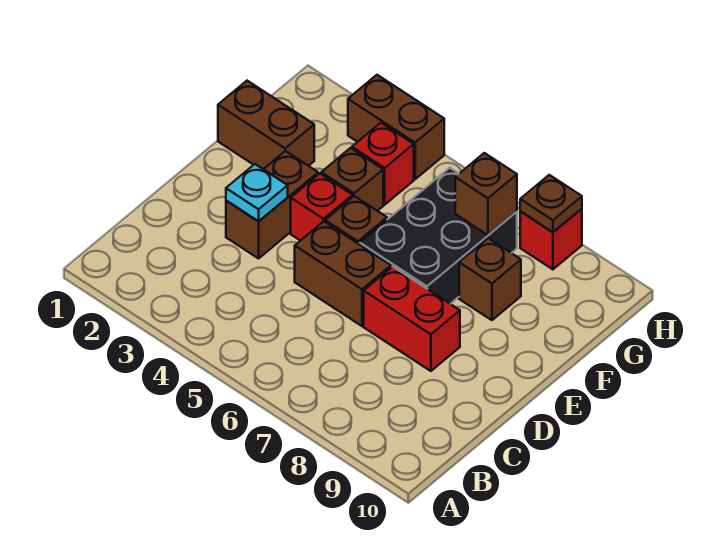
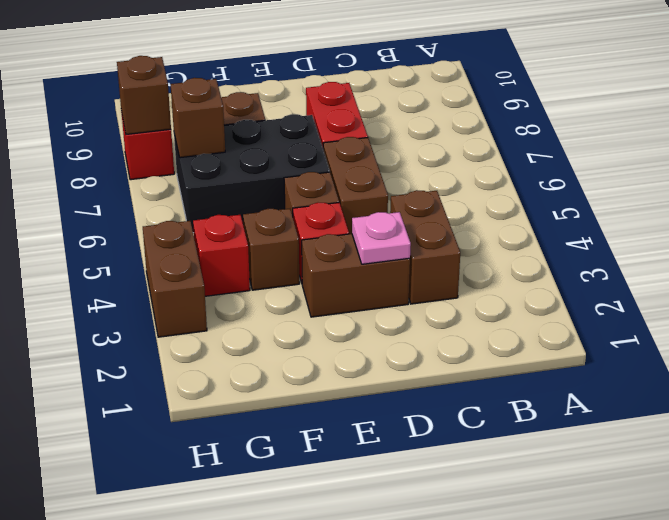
cyan plate D3 level 2 -> pink plate D3 level 2
brown brick F1:F2 level 1 -> brown brick C3:C4 level 1
brown plate H8 level 2 -> brown brick H8 level 2

